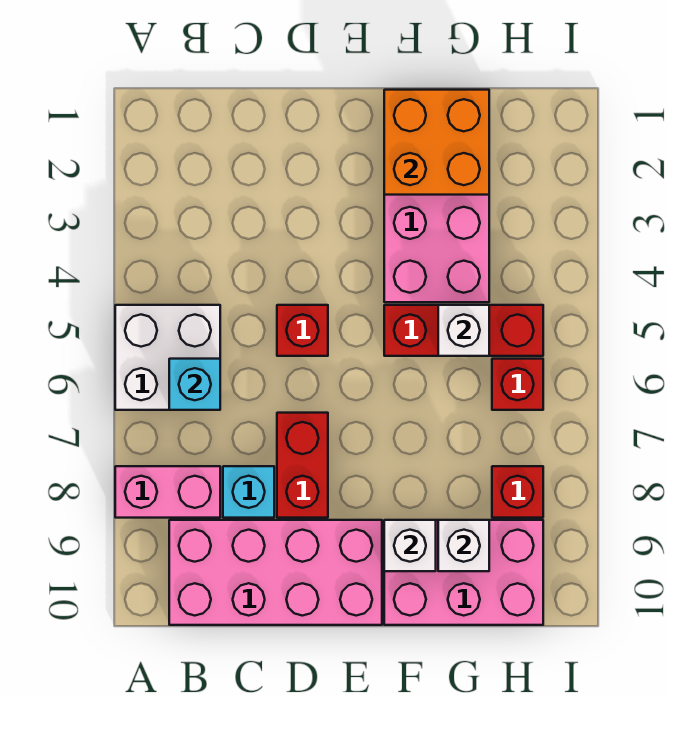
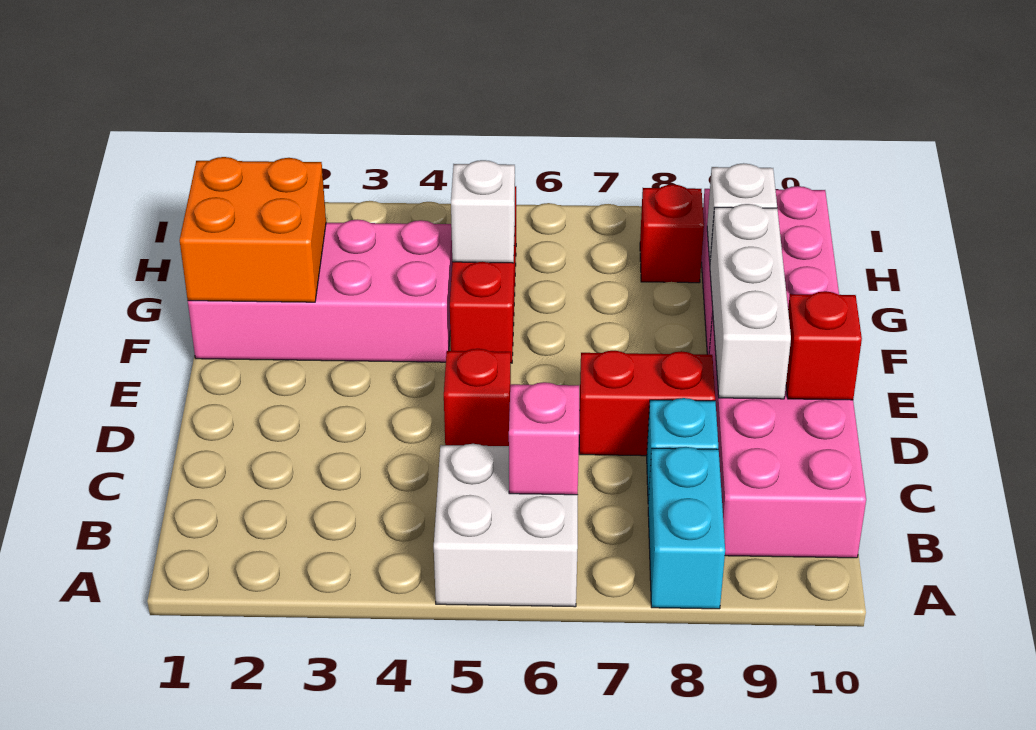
pink brick A8:B8 level 1 -> cyan brick A8:B8 level 1
cyan brick B6 level 2 -> pink brick B6 level 2
white brick F9 level 2 -> white brick D9:F9 level 2
red brick H6 level 1 -> red brick D10 level 2

